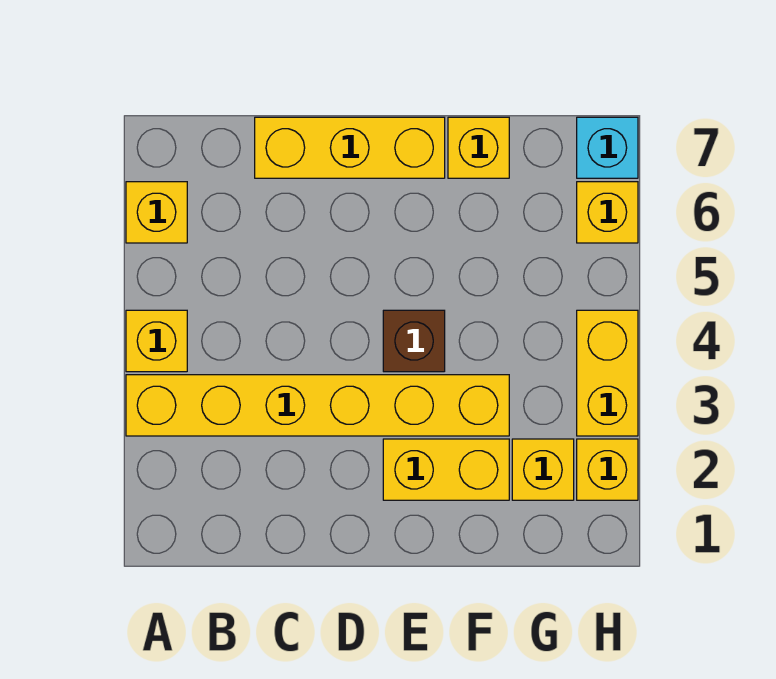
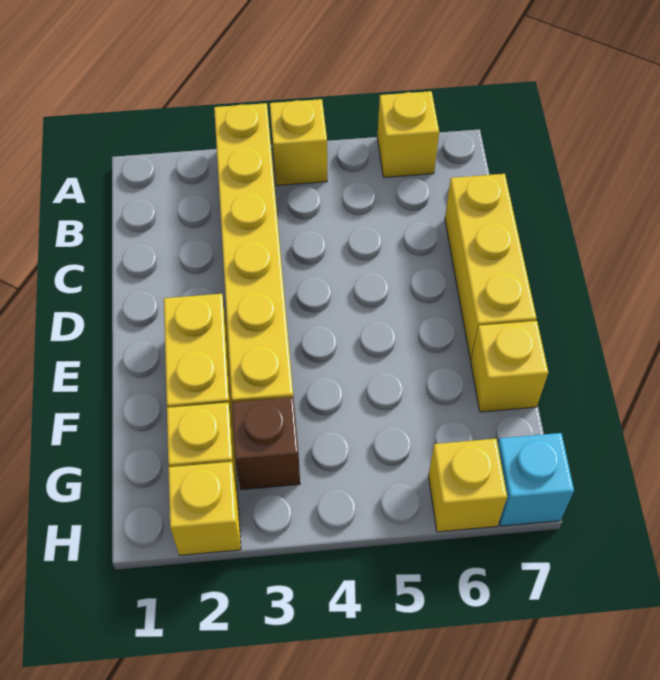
brown brick E4 level 1 -> brown brick G3 level 1
yellow brick H3:H4 level 1 -> none

